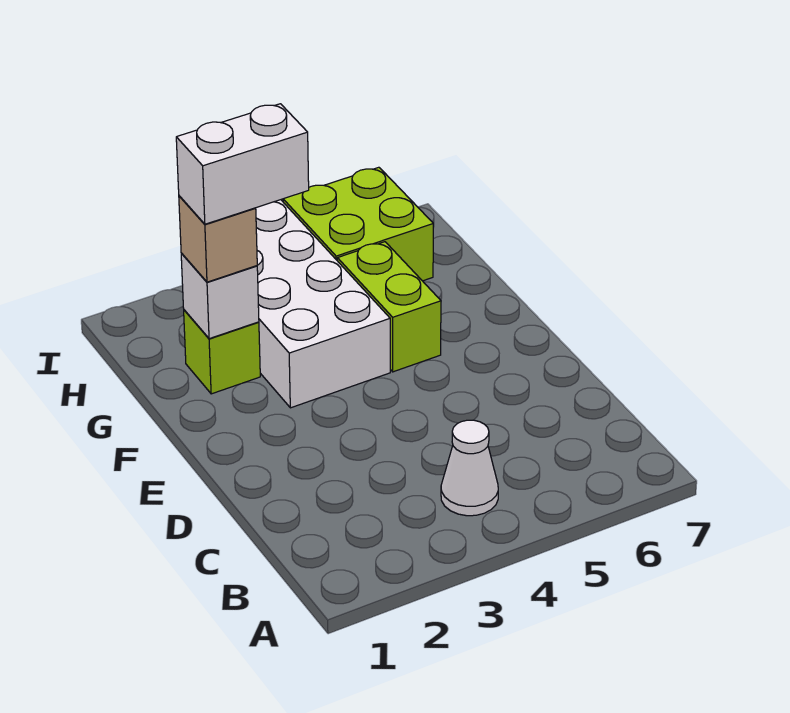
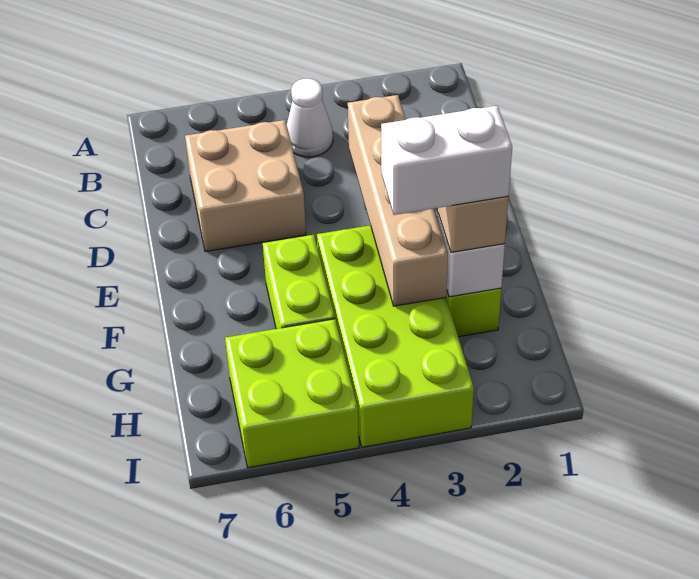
none -> tan brick C5:D6 level 1
none -> tan brick D3:G3 level 2
white brick F3:I4 level 1 -> lime brick F3:I4 level 1

